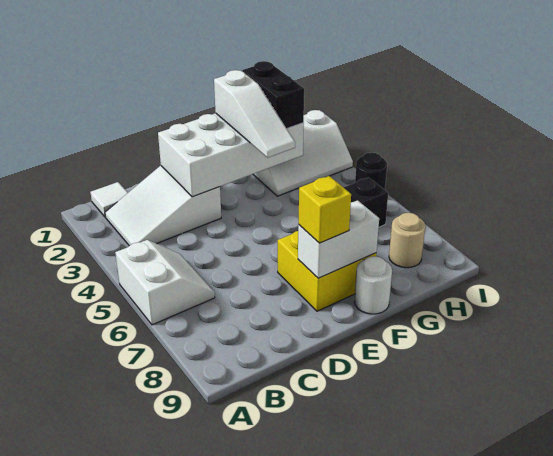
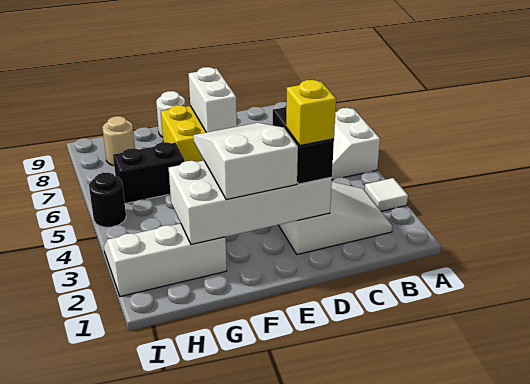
white tile B1 level 1 -> white tile A3 level 1
white brick E8:F8 level 2 -> white brick E7:E8 level 2
yellow brick E8 level 3 -> yellow brick D2 level 4
white slope F2:F4 level 3 top 2 -> white slope E2:F4 level 3 top 2
black brick G2:G3 level 3 -> black brick D2:D3 level 3

